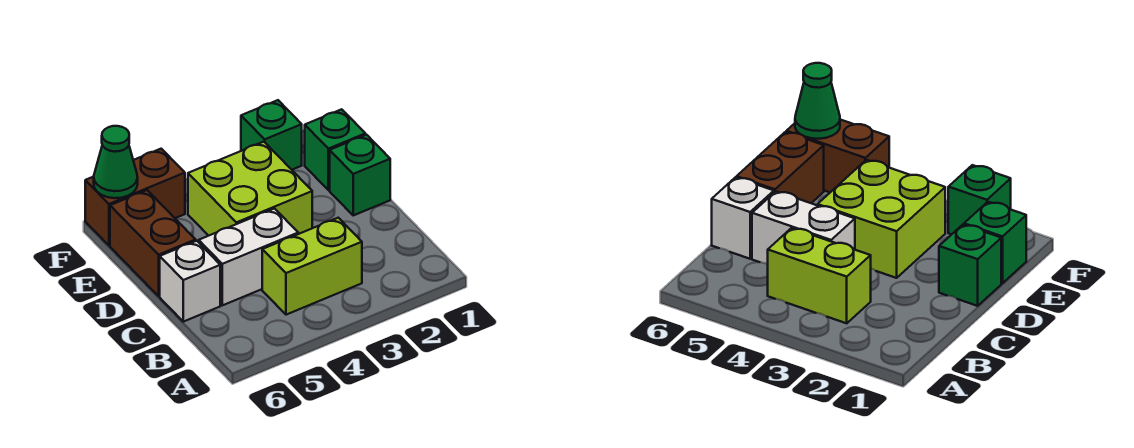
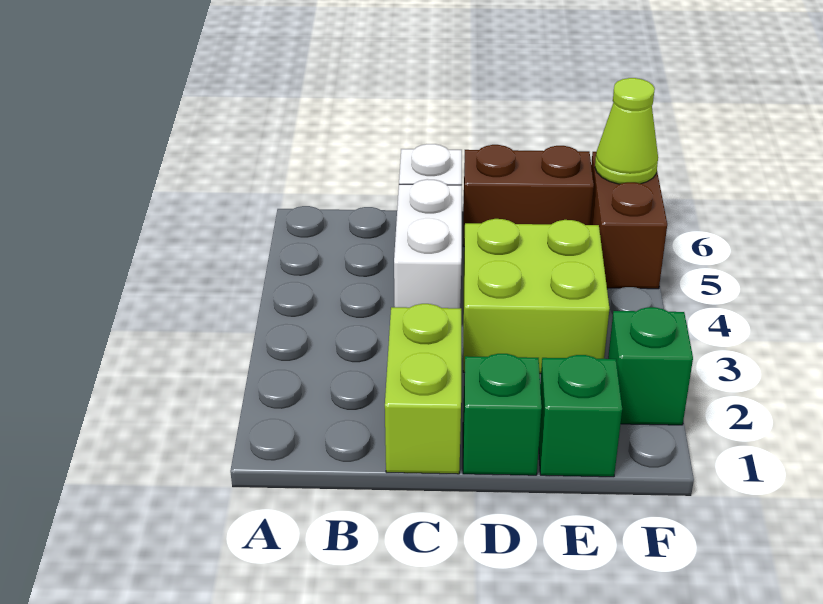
lime brick B3:B4 level 1 -> lime brick C1:C2 level 1
green cone F6 level 2 -> lime cone F6 level 2

